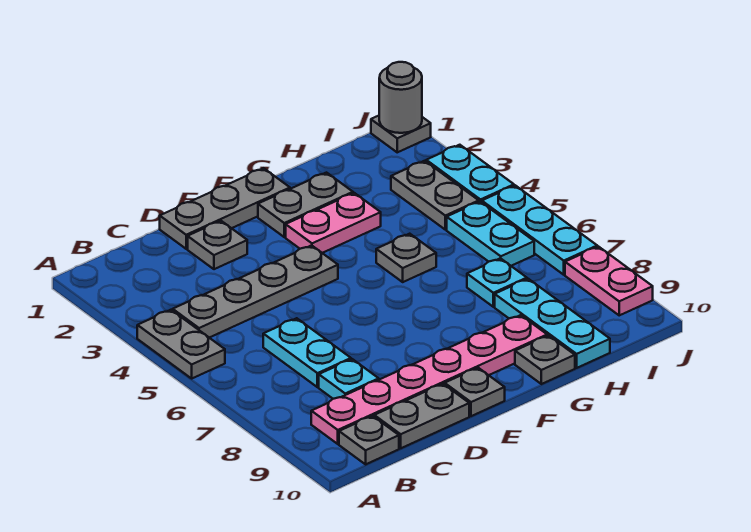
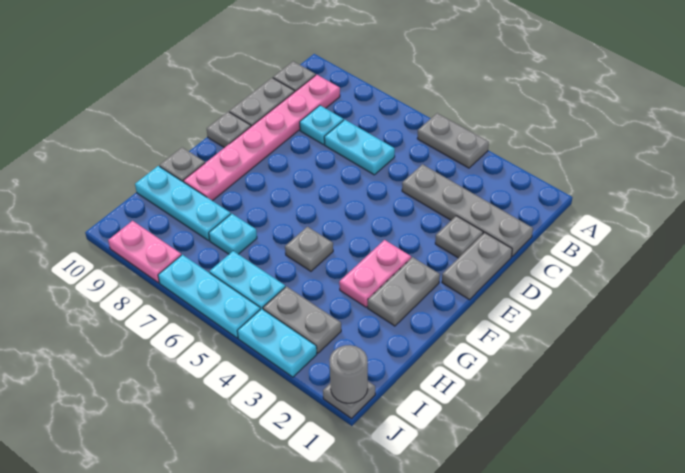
grey plate B4:E4 level 1 -> grey plate C1:C4 level 1
grey plate D1:F1 level 1 -> grey plate D1:E1 level 1

